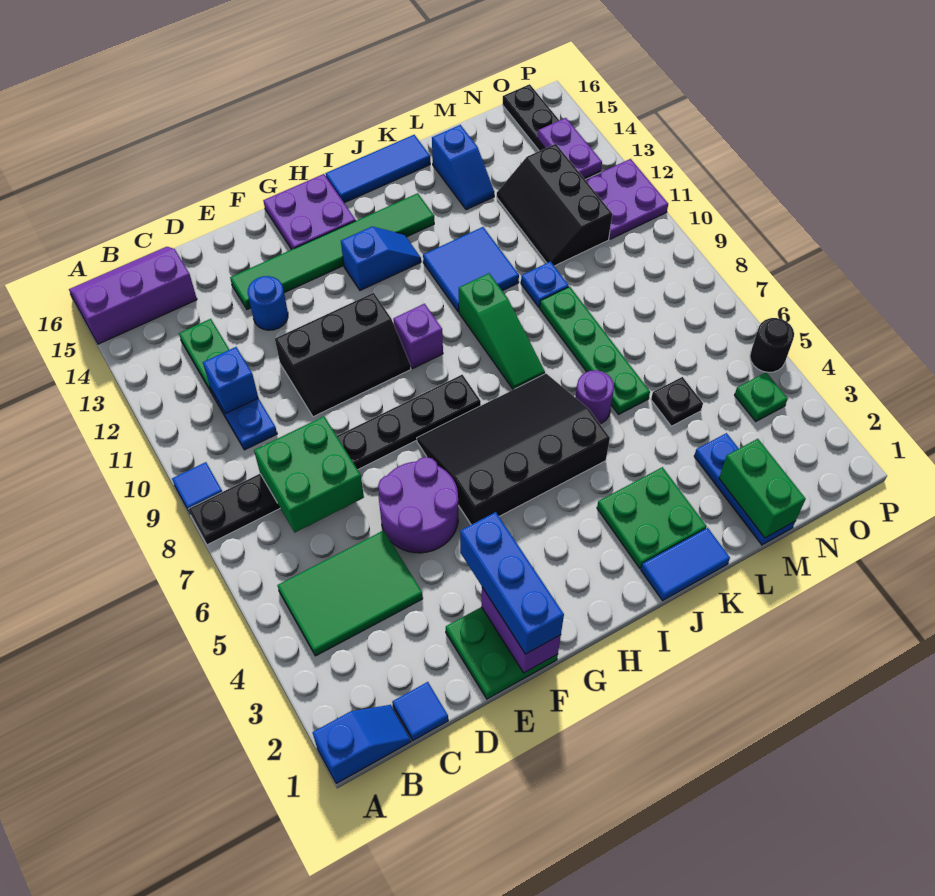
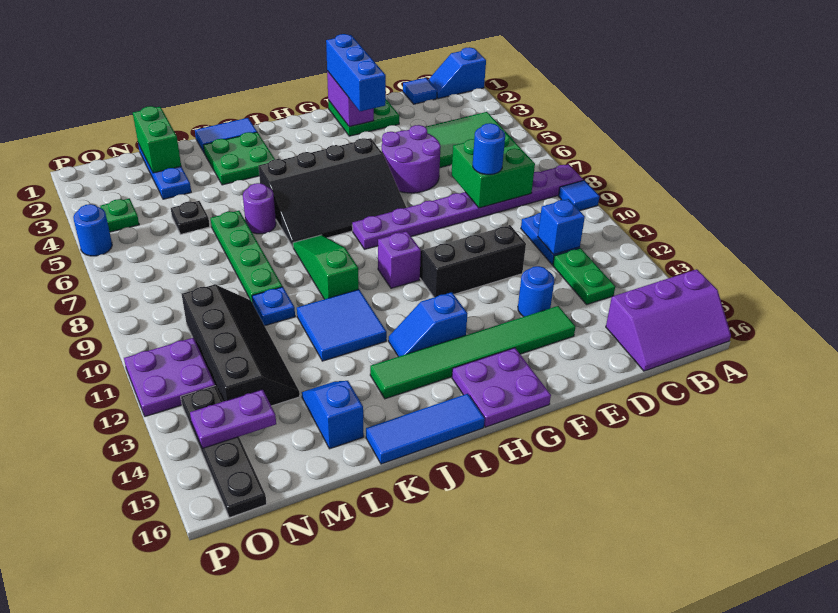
black plate A8:H8 level 1 -> purple plate A8:H8 level 1
none -> blue round brick D8 level 3
black slope M11:N13 level 1 top N -> black slope M10:N13 level 1 top N
purple plate O13:O14 level 2 -> purple plate N14:O14 level 2
black round brick P5 level 1 -> blue round brick P5 level 1

